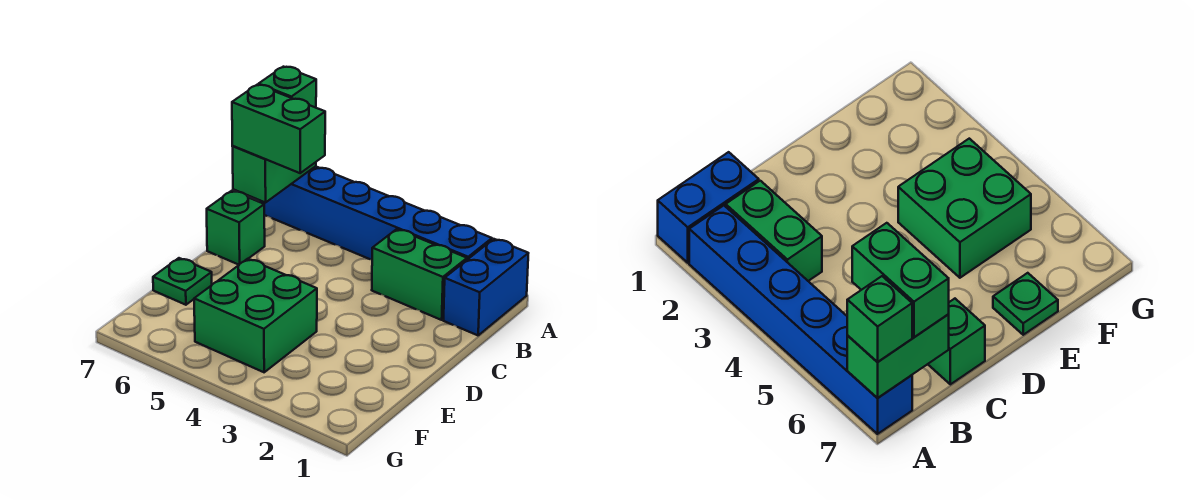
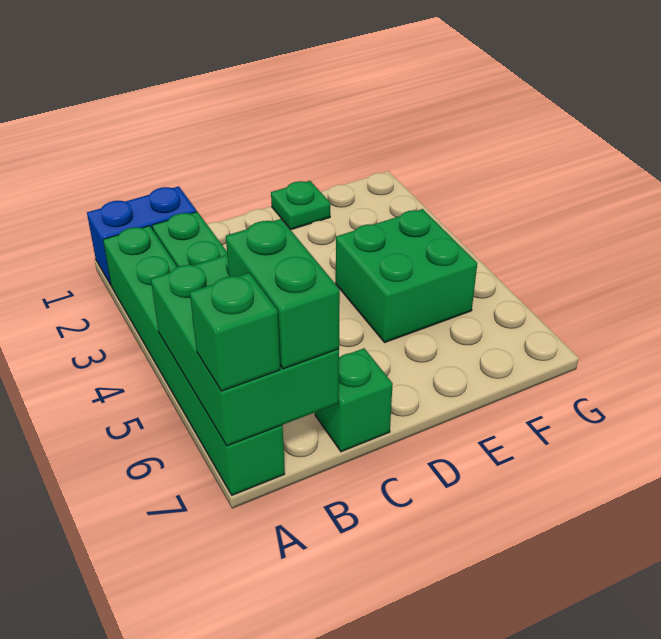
blue brick A2:A7 level 1 -> green brick A2:A7 level 1
green brick A7:B7 level 2 -> green brick A5:B7 level 2
green plate E7 level 1 -> green plate E1 level 1

